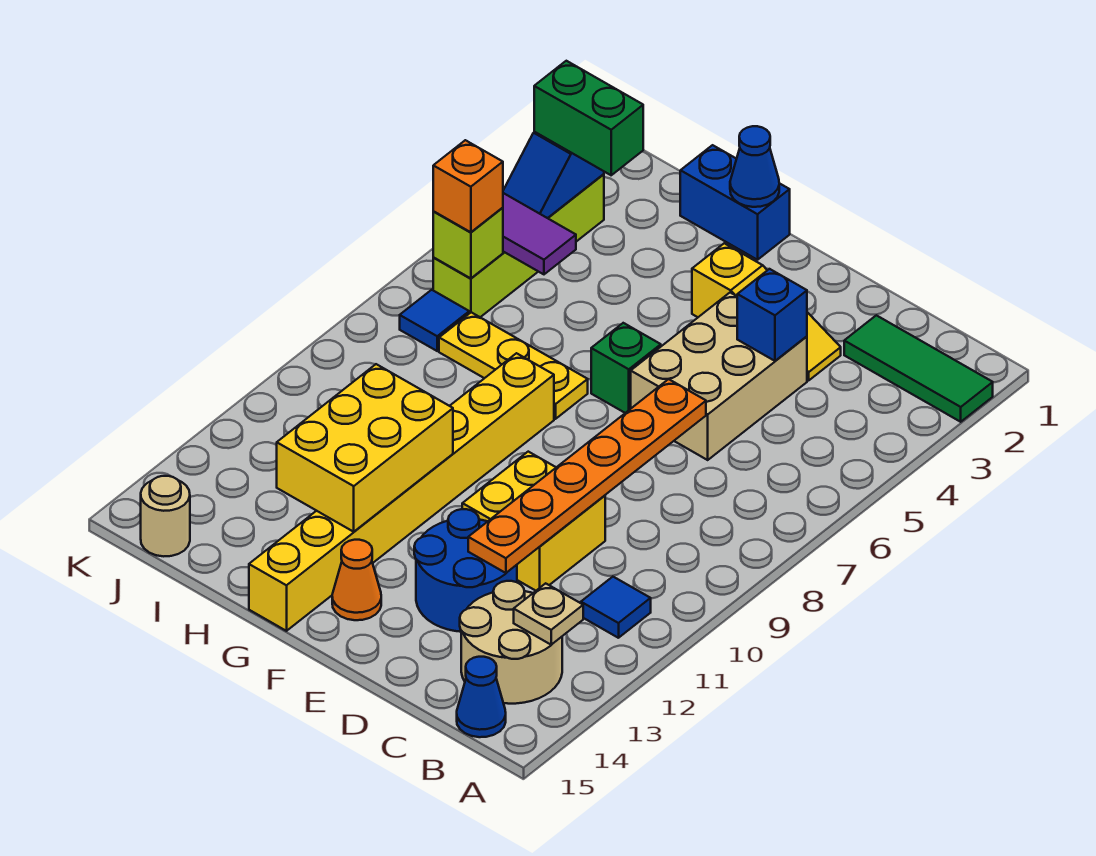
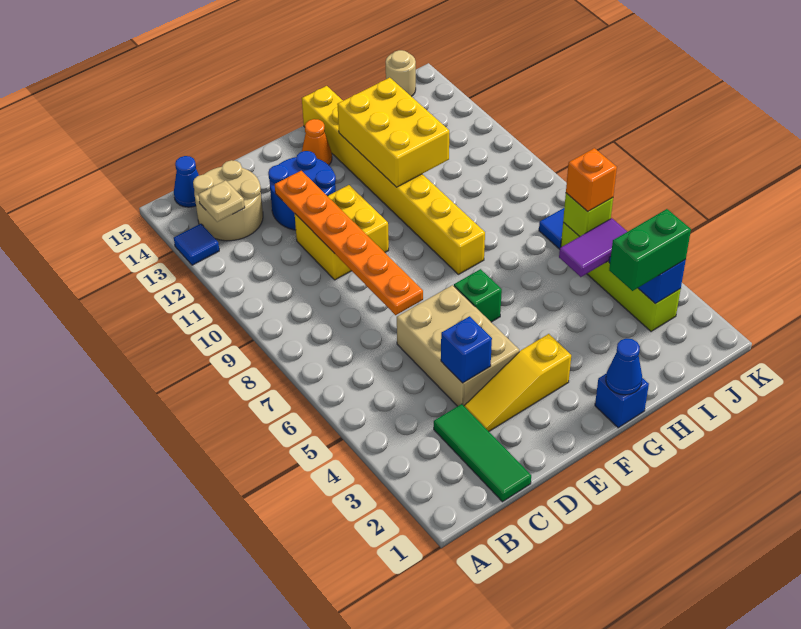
green tile A2:C2 level 1 -> green tile C1:C3 level 1
blue tile B11 level 1 -> blue tile A13 level 1
blue brick G1:H1 level 1 -> blue brick G1 level 1
yellow plate G7:I7 level 1 -> none

